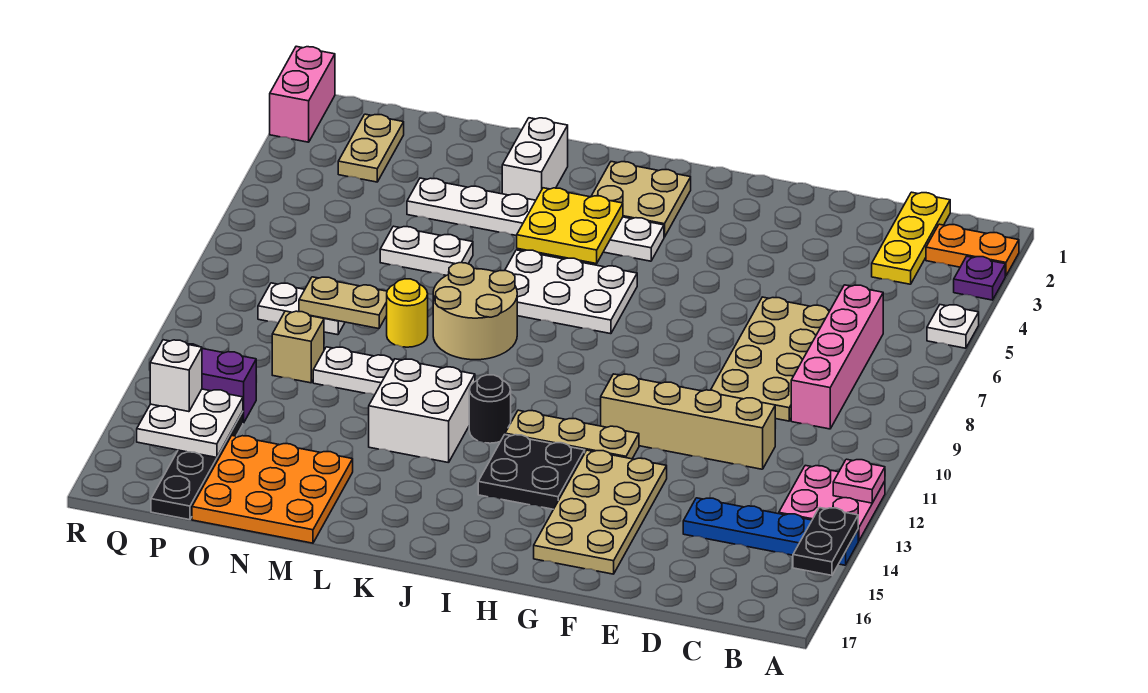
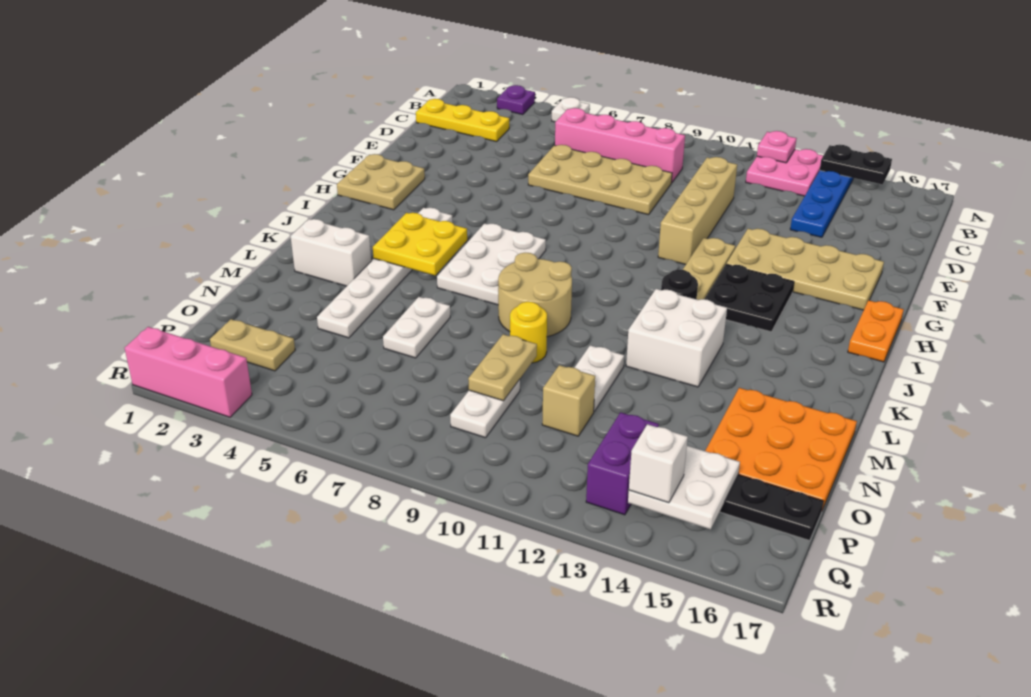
orange plate A2:B2 level 1 -> orange plate H17:I17 level 1
tan plate I2:J3 level 1 -> tan plate G1:H2 level 1
pink brick R1:R2 level 1 -> pink brick R1:R3 level 1

